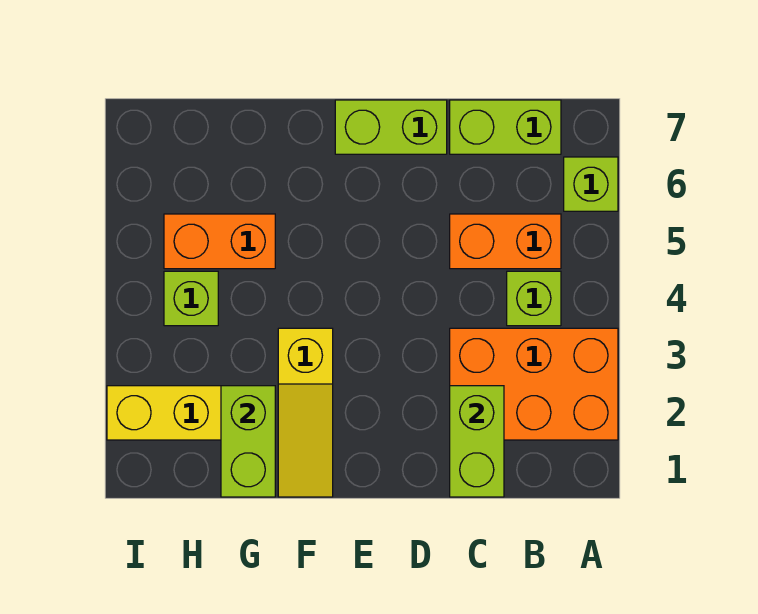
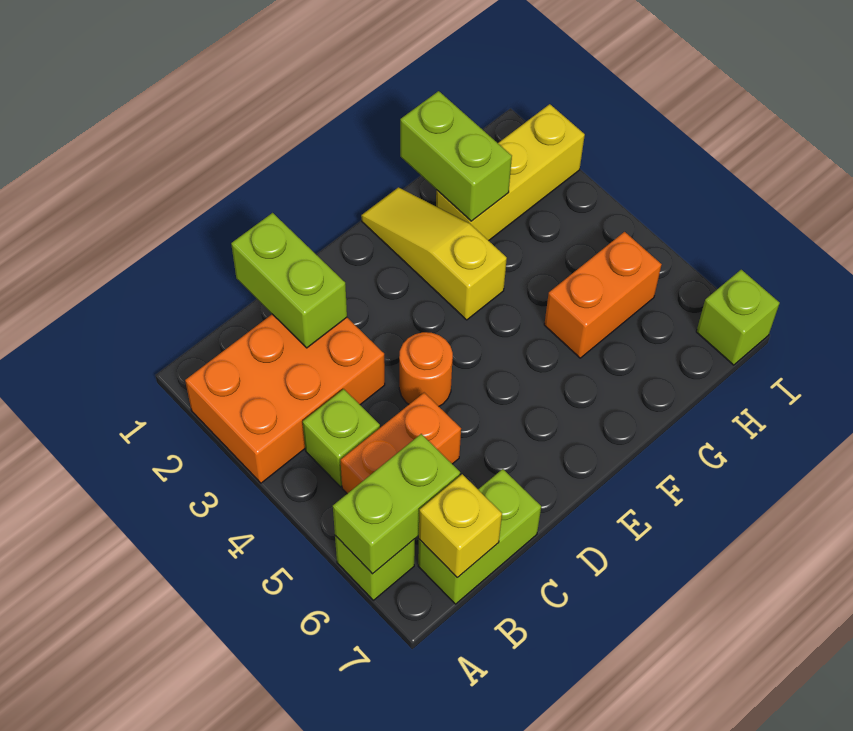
none -> yellow brick B7 level 2
none -> orange round brick D4 level 1
lime brick D7:E7 level 1 -> lime brick A6:B6 level 2
lime brick H4 level 1 -> lime brick I7 level 1

